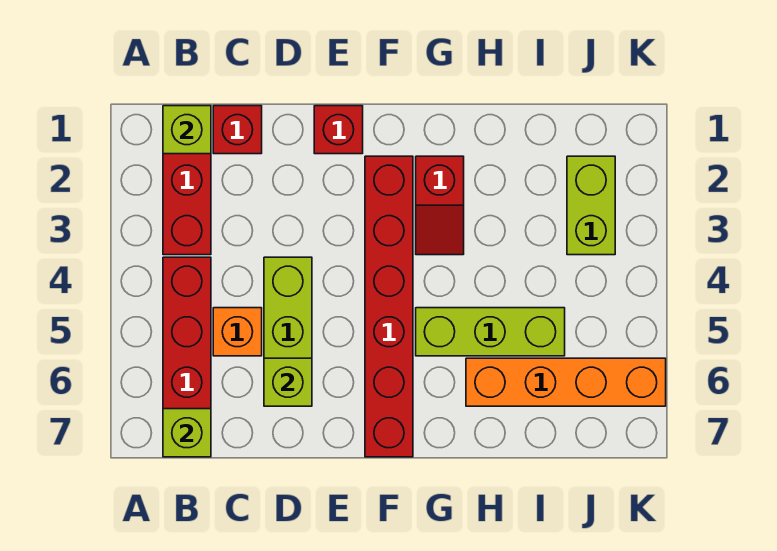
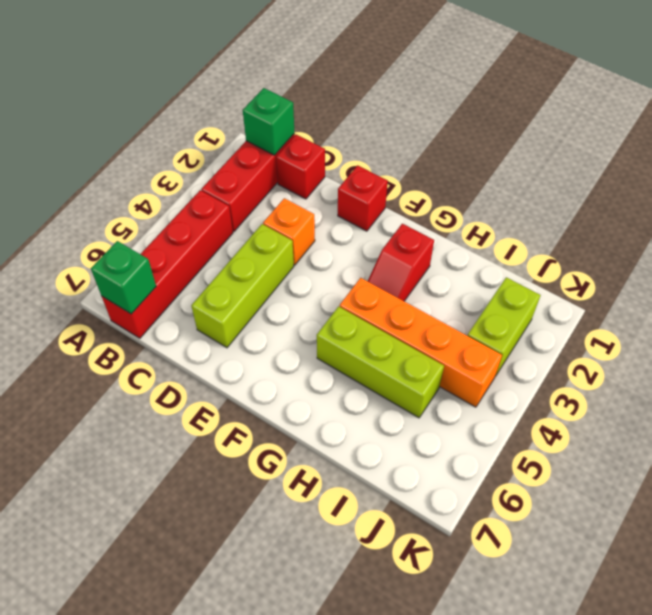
lime brick B1 level 2 -> green brick B1 level 2
lime brick B7 level 2 -> green brick B7 level 2
orange brick C5 level 1 -> orange brick D3 level 1
lime brick D6 level 2 -> none
red brick F2:F7 level 1 -> none
orange brick H6:K6 level 1 -> orange brick G4:J4 level 1

